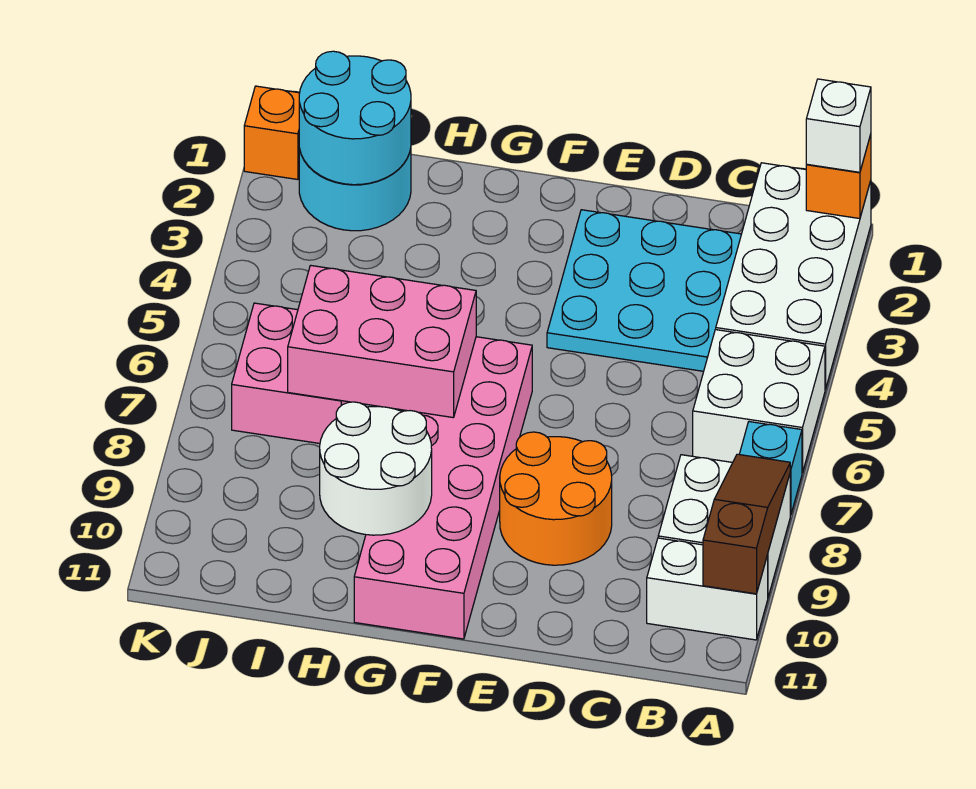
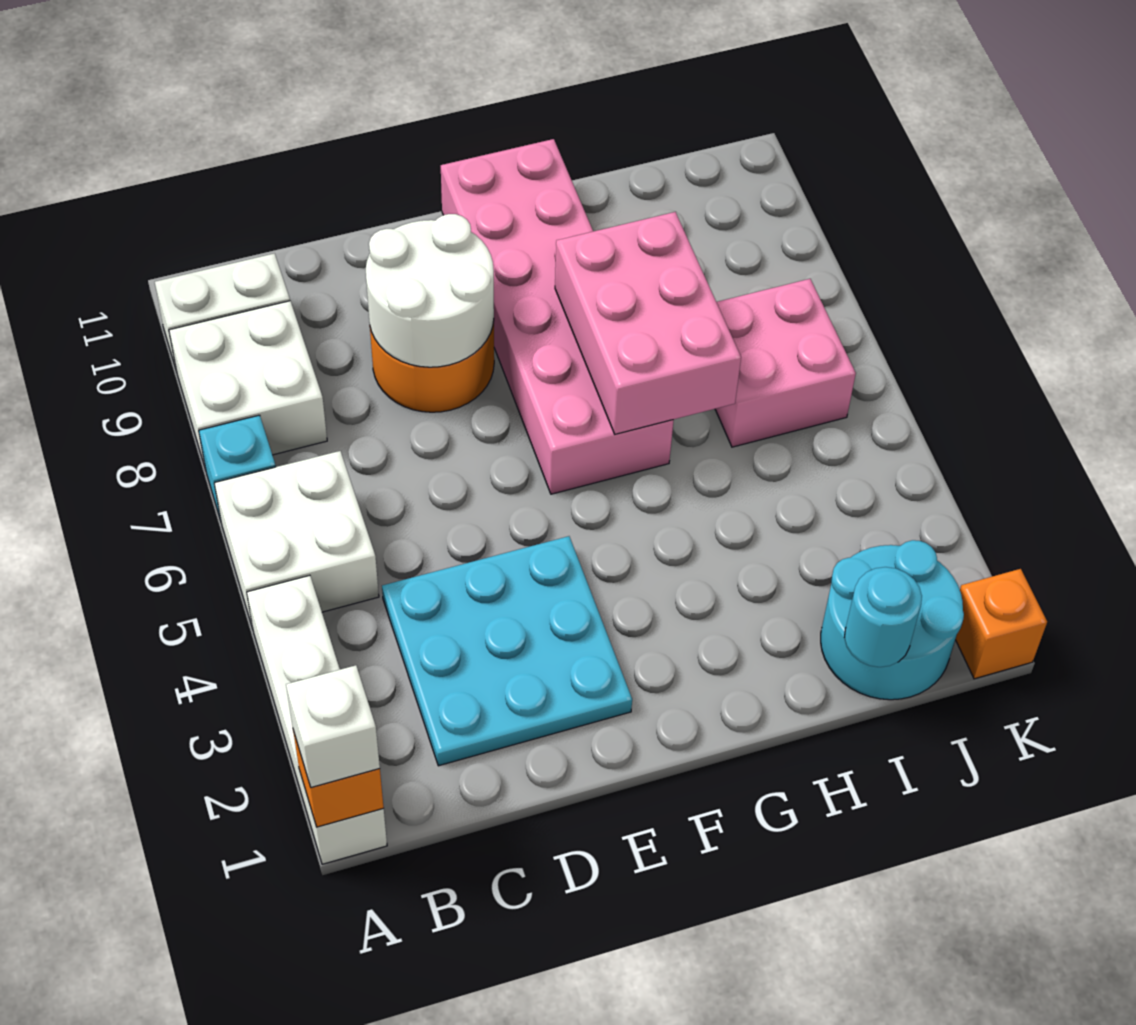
white brick A1:B4 level 1 -> white brick A1:A4 level 1
brown slope A8:A10 level 2 top 10 -> none
pink brick G6:I7 level 2 -> pink brick G6:H8 level 2
white round brick G9:H10 level 2 -> white round brick D8:E9 level 2
cyan round brick I1:J2 level 2 -> cyan round brick I1 level 2

